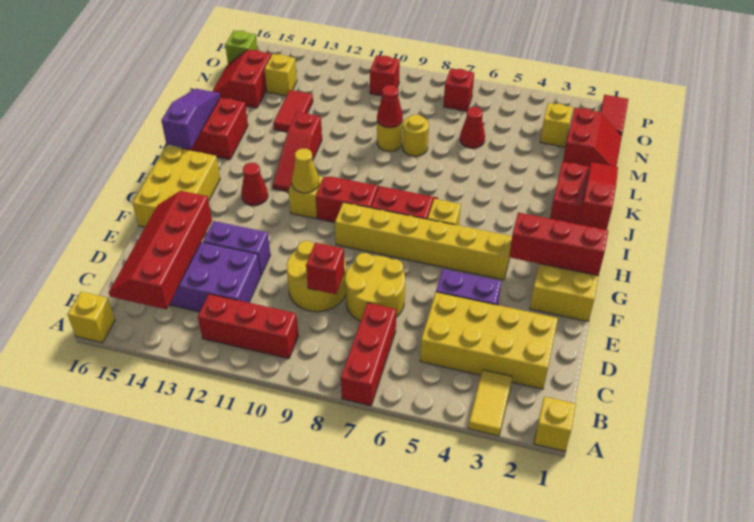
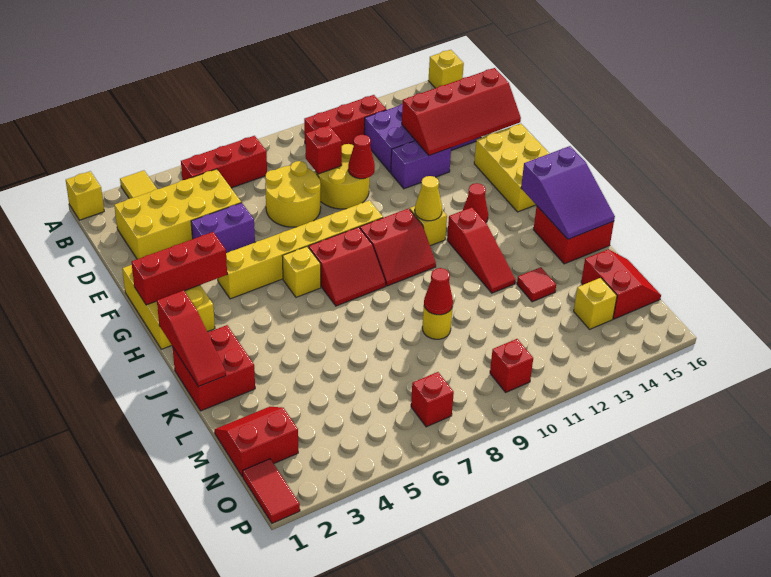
red brick A7:C7 level 1 -> red brick B5:B7 level 1
red slope B14:E15 level 2 top 14 -> red slope D13:E16 level 2 top D
red slope I12:K12 level 1 top K -> red slope I12:K12 level 1 top I
purple slope I16:K16 level 2 top I -> purple slope I15:K16 level 2 top I
yellow round brick L8 level 1 -> none
red tile L13:M13 level 1 -> red tile L13 level 1
red slope M1:N2 level 1 top 2 -> red slope M1:N2 level 1 top N
red cone M6 level 1 -> red cone E10 level 2
yellow brick N3 level 1 -> none
lime brick O16 level 1 -> none

